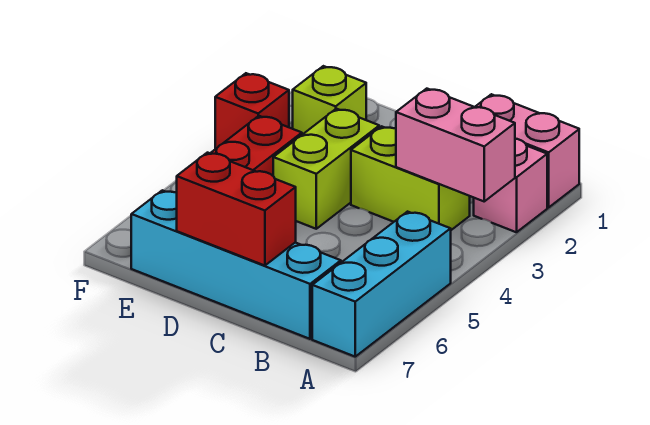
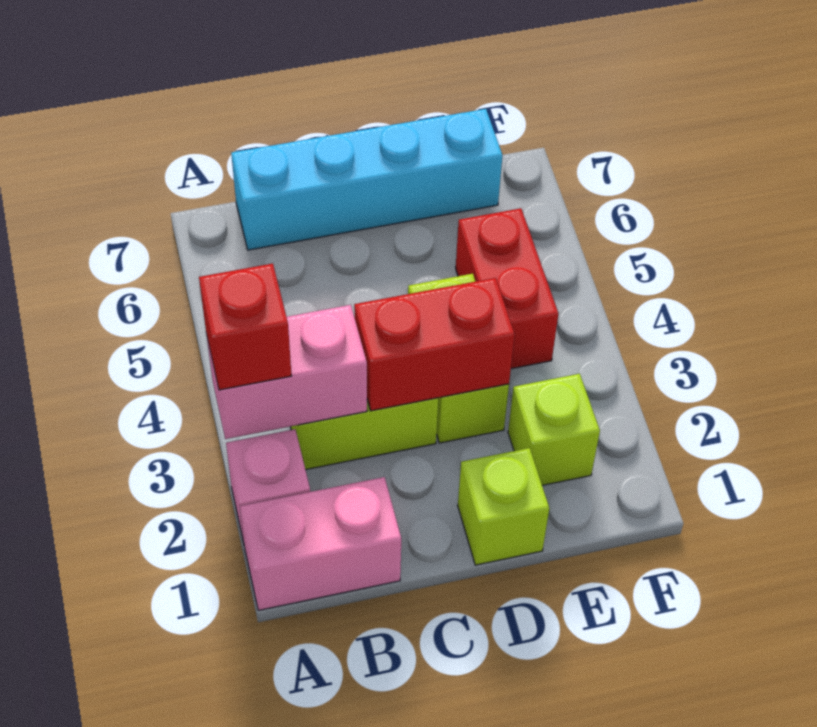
cyan brick A5:A7 level 1 -> none
red brick C7:D7 level 2 -> red brick C3:D3 level 2
none -> lime brick D1 level 1
red brick F3 level 1 -> red brick A3 level 3

